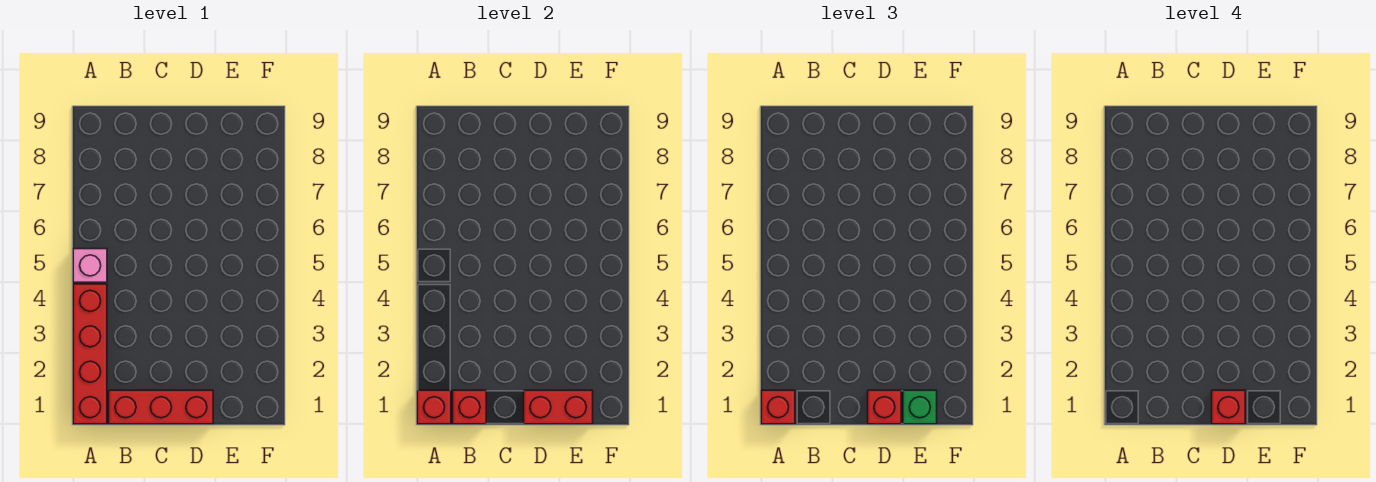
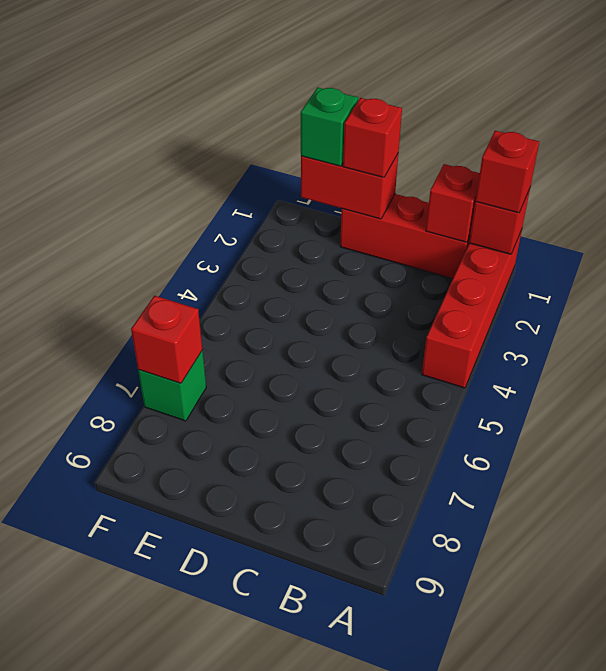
pink brick A5 level 1 -> none
red brick D1 level 4 -> red brick F7 level 2
none -> green brick F7 level 1

